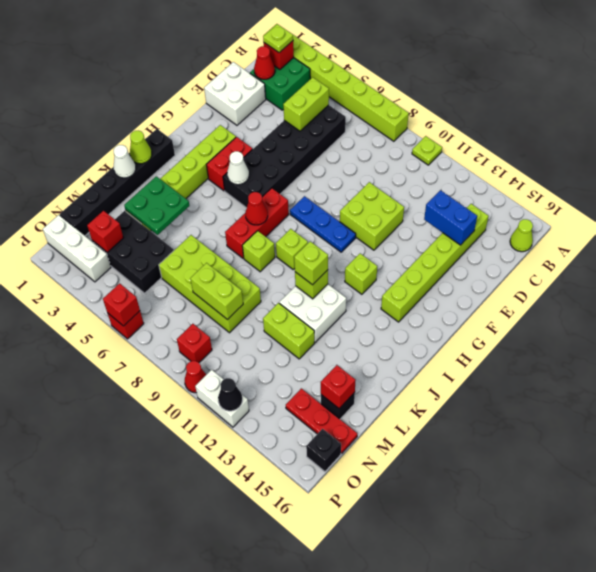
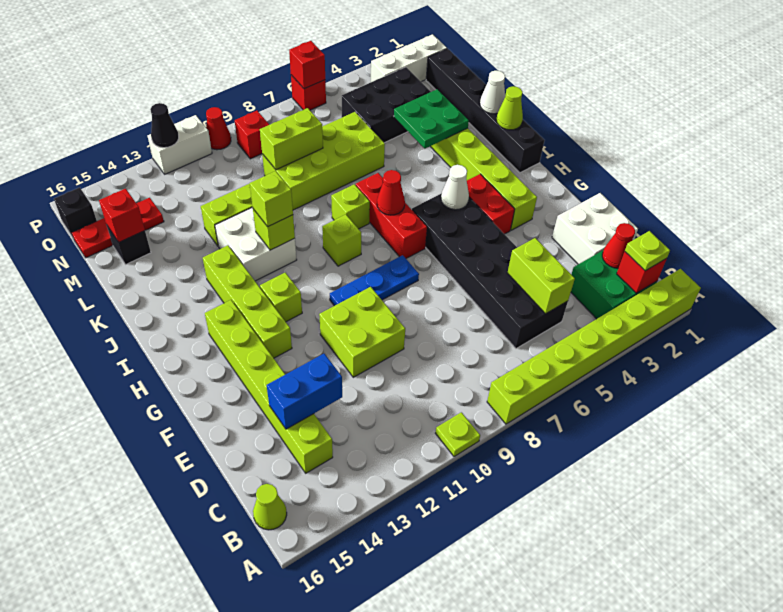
none -> lime brick G13:J13 level 1
red brick N3 level 2 -> none

